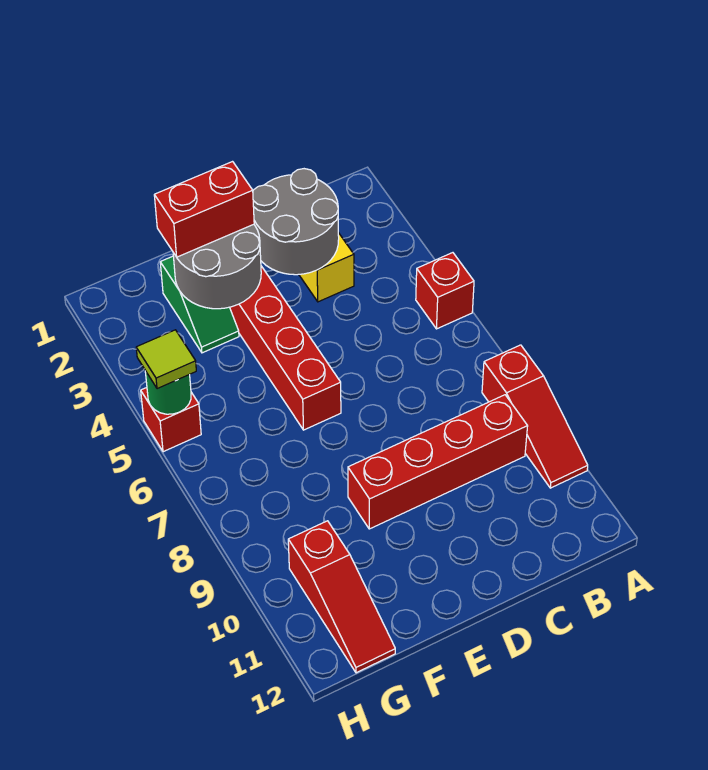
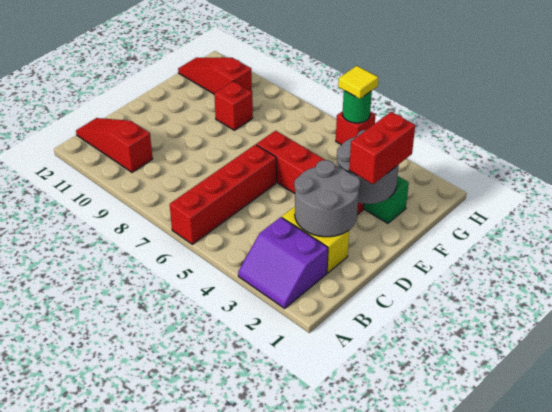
none -> purple slope A2:B3 level 1 top B
red brick A5 level 1 -> red brick F9 level 1
red slope A8:A10 level 1 top 8 -> red slope B10:B12 level 1 top 10
red brick B9:E9 level 1 -> red brick A6:D6 level 1
lime tile H5 level 3 -> yellow tile H5 level 3

